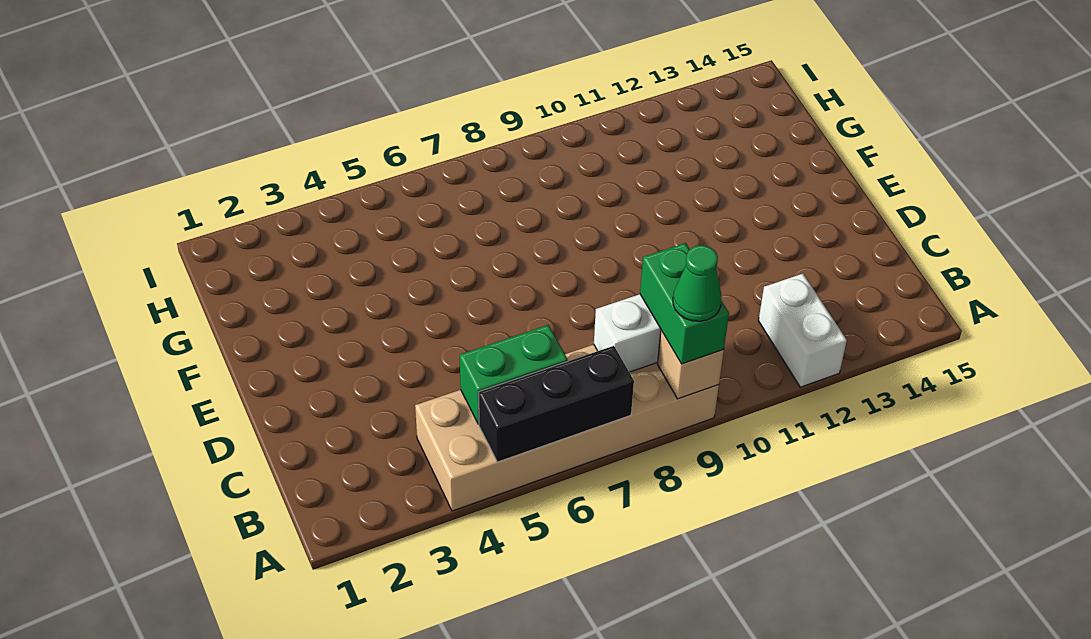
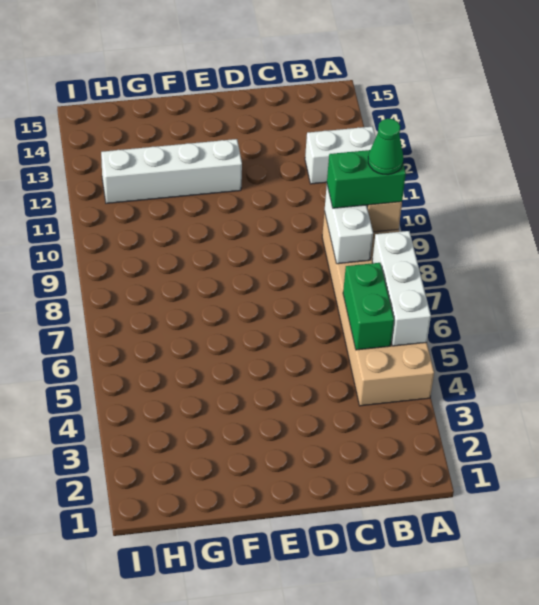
black brick A5:A7 level 2 -> white brick A5:A7 level 2
none -> white brick E12:H12 level 1

